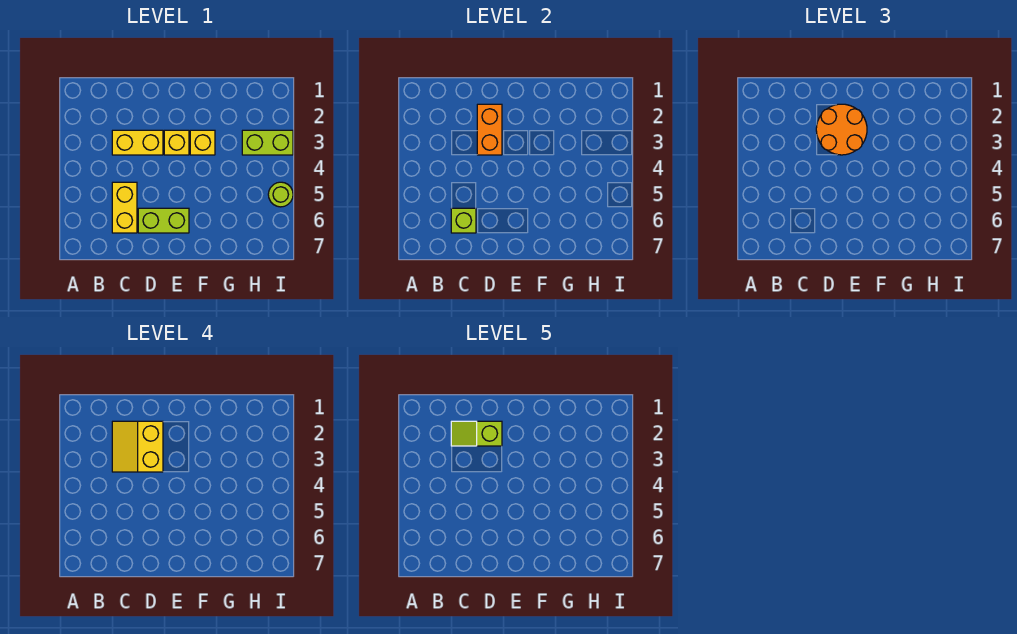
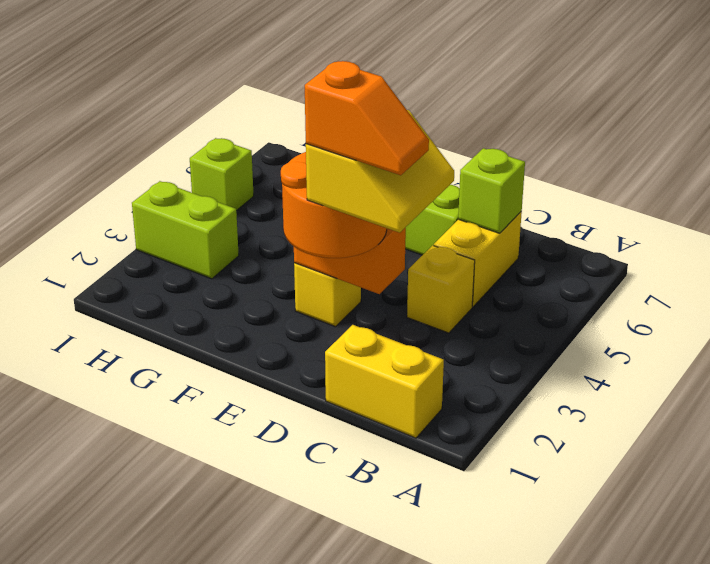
lime slope C2:D2 level 5 top D -> orange slope C2:D2 level 5 top D
yellow brick C3:D3 level 1 -> yellow brick B1:C1 level 1
orange brick D2:D3 level 2 -> orange brick D3:E3 level 2
yellow brick F3 level 1 -> yellow brick C4 level 1
lime round brick I5 level 1 -> lime brick I5 level 1

